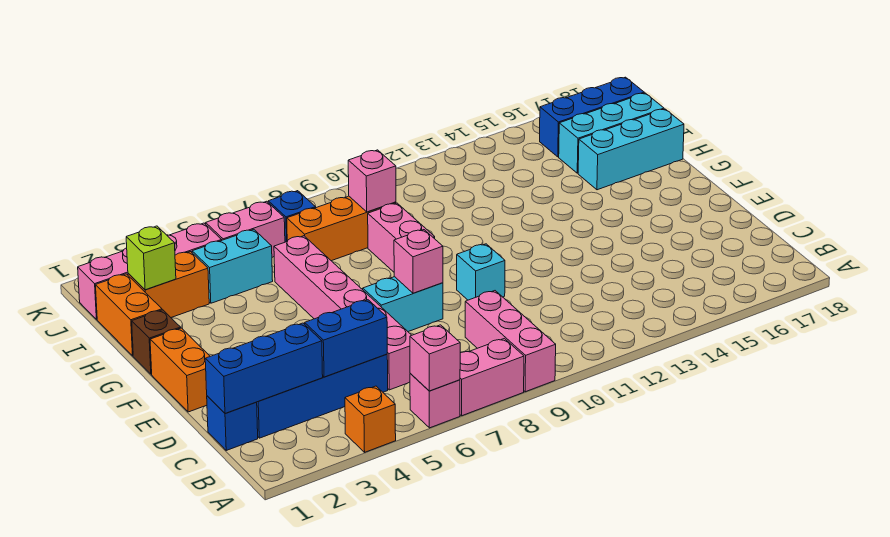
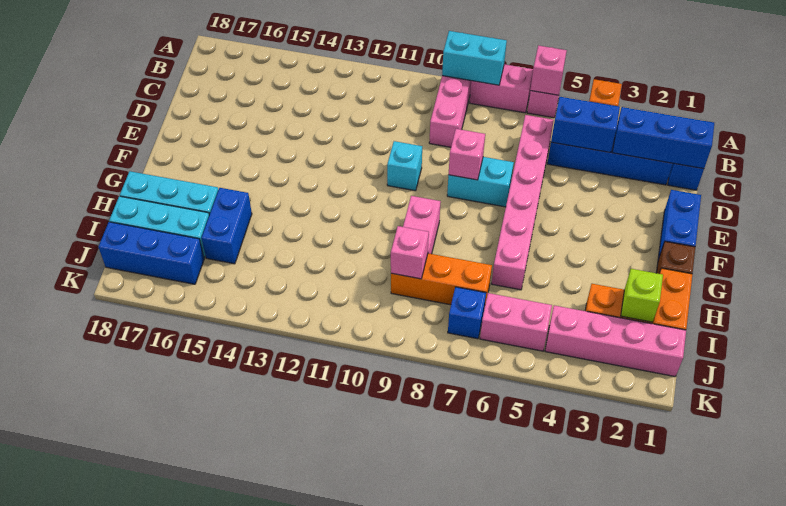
orange brick E1:F1 level 1 -> blue brick E1:F1 level 1
none -> blue brick H15:I15 level 1
cyan brick I4:I5 level 1 -> cyan brick A8:A9 level 2

